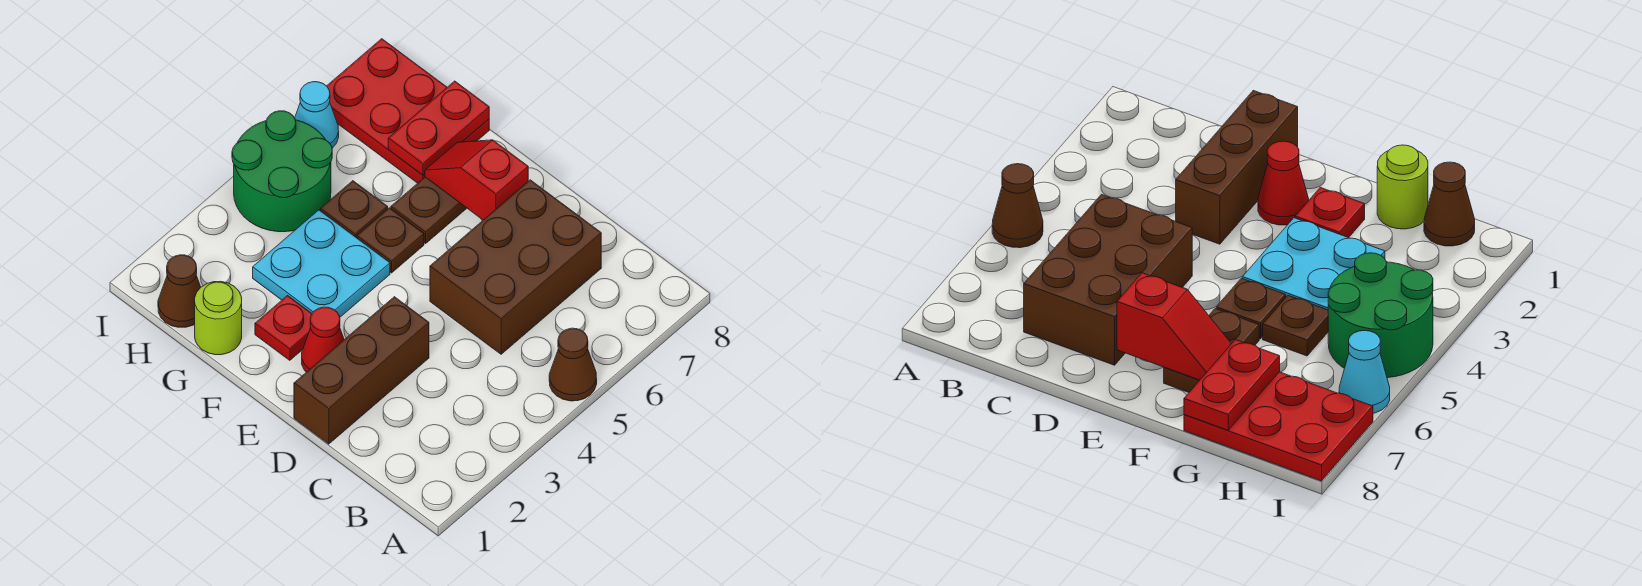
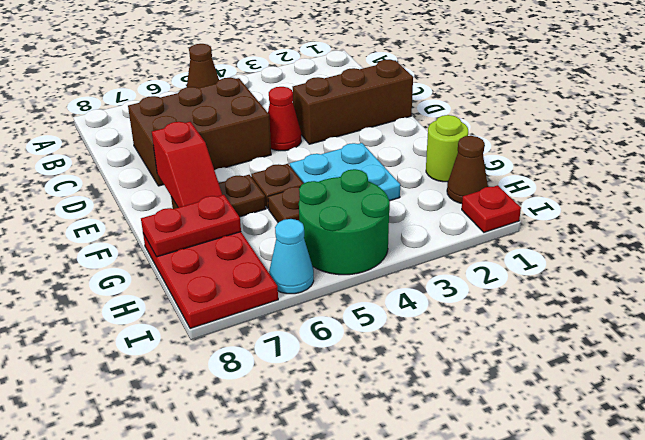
red cone E2 level 1 -> red cone D4 level 1
red plate F2 level 1 -> red plate I1 level 1

